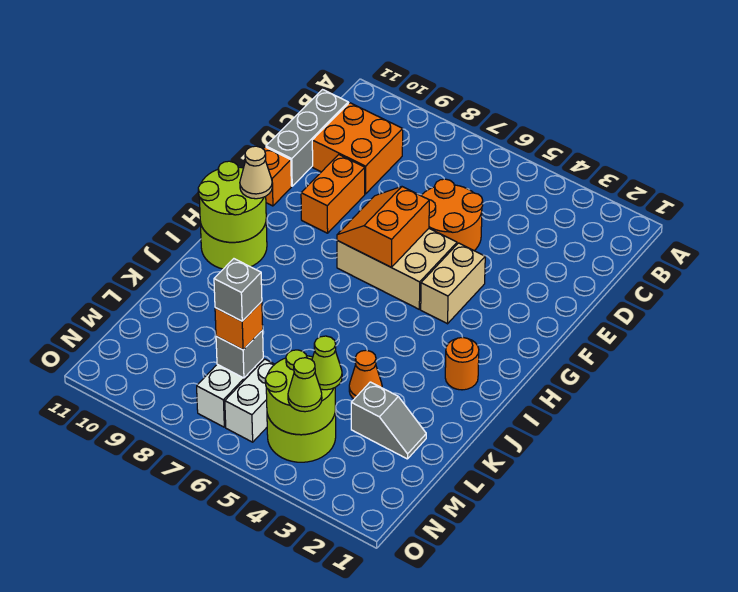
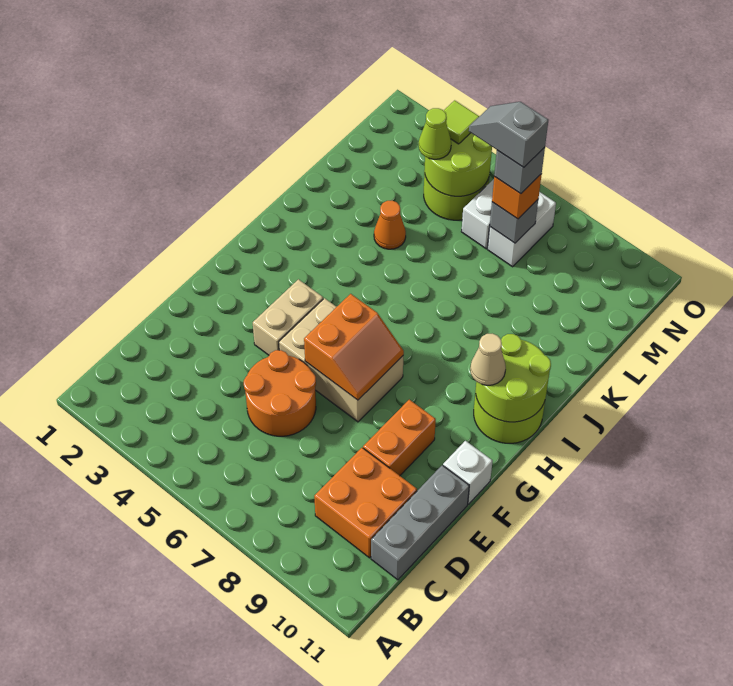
orange brick F11 level 1 -> white brick F11 level 1
orange round brick I2 level 1 -> none
grey slope L2:L3 level 1 top 3 -> grey slope M6:M7 level 5 top 7
lime cone N4 level 3 -> lime tile N4 level 3

